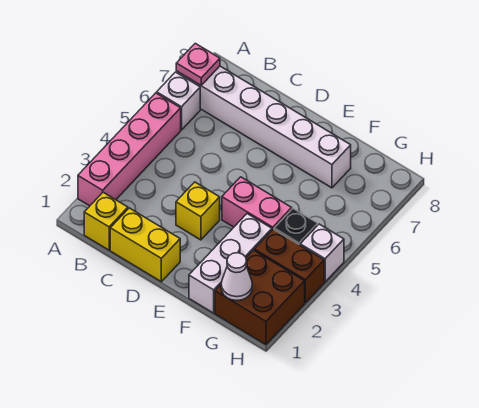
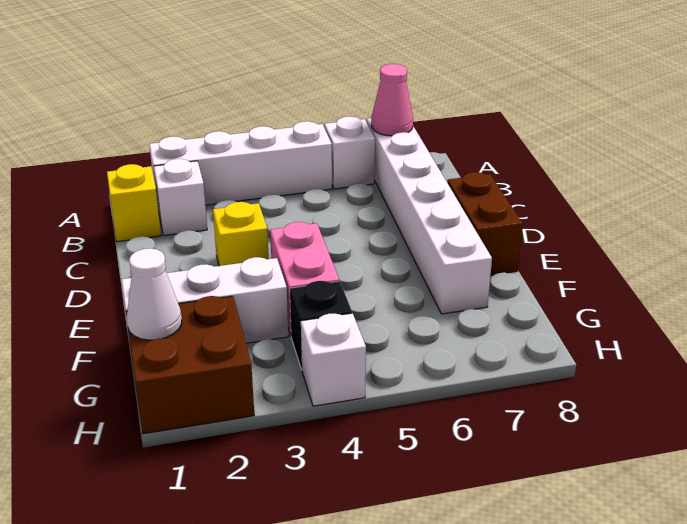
pink brick A2:A5 level 1 -> white brick A2:A5 level 1
pink plate A7 level 2 -> pink cone A7 level 2
none -> white brick B2 level 1
yellow brick C1:D1 level 1 -> none
brown brick G3:H3 level 1 -> brown brick D8:E8 level 1

